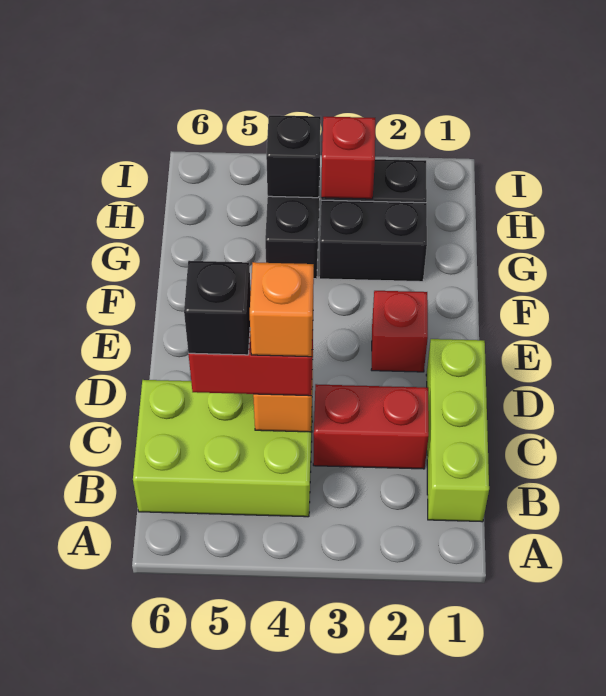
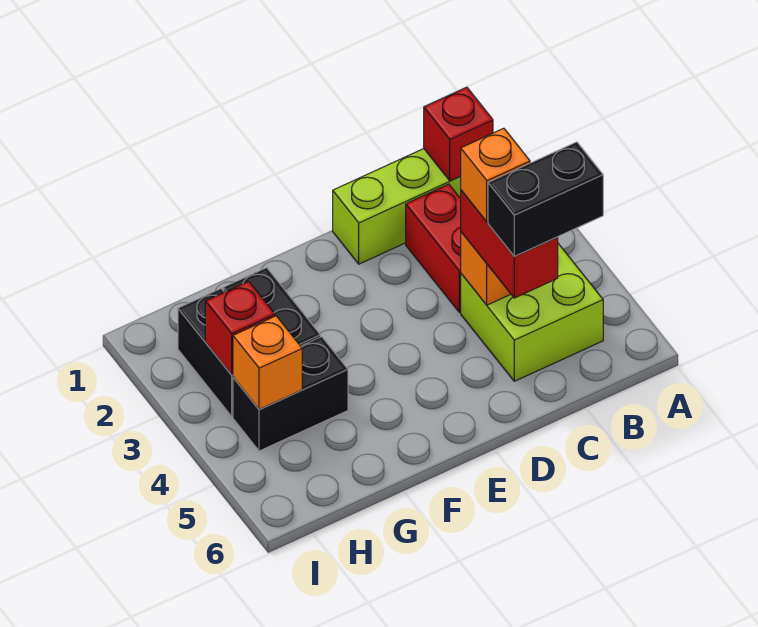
lime brick B4:C6 level 1 -> lime brick B4:C5 level 1
black brick C5 level 4 -> black brick B5:C5 level 4
red brick E2 level 1 -> red brick B1 level 2
black brick H4 level 2 -> orange brick H4 level 2

